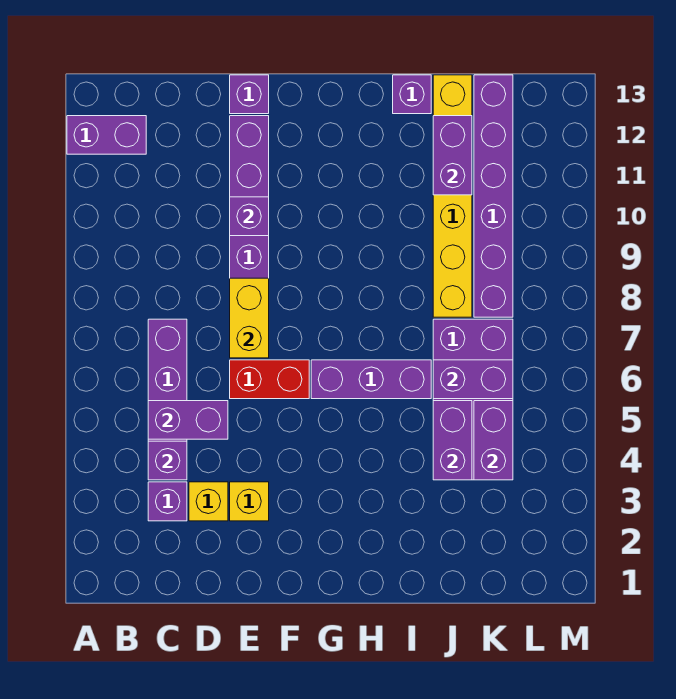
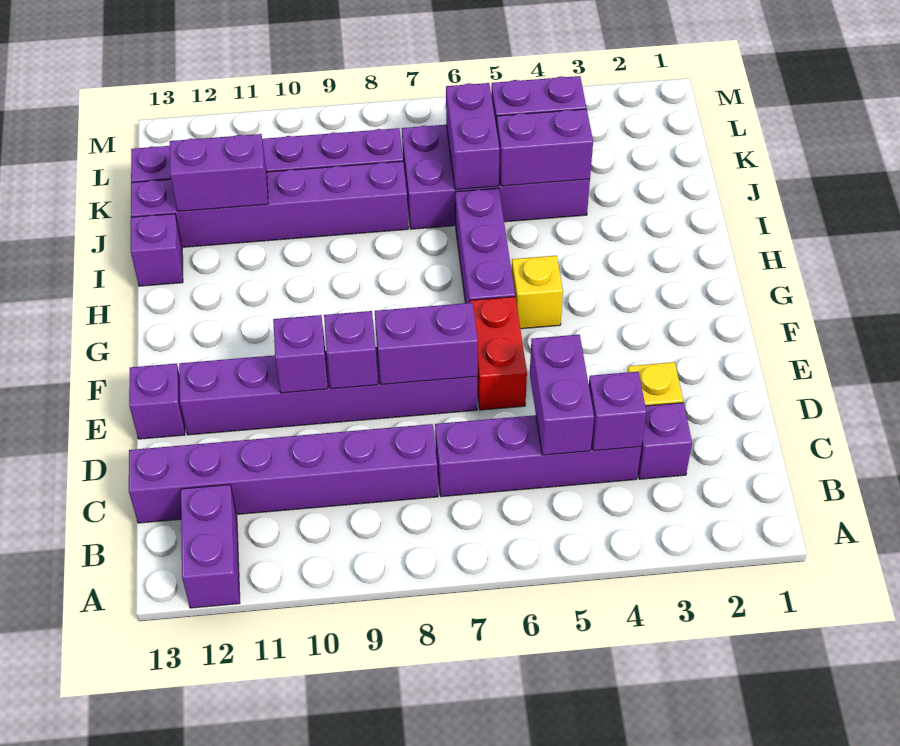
none -> purple brick C8:C13 level 1
yellow brick E3 level 1 -> yellow brick G5 level 1
yellow brick E7:E8 level 2 -> purple brick E7:E8 level 2
none -> purple brick E9 level 2
yellow brick J8:J13 level 1 -> purple brick J8:J13 level 1

